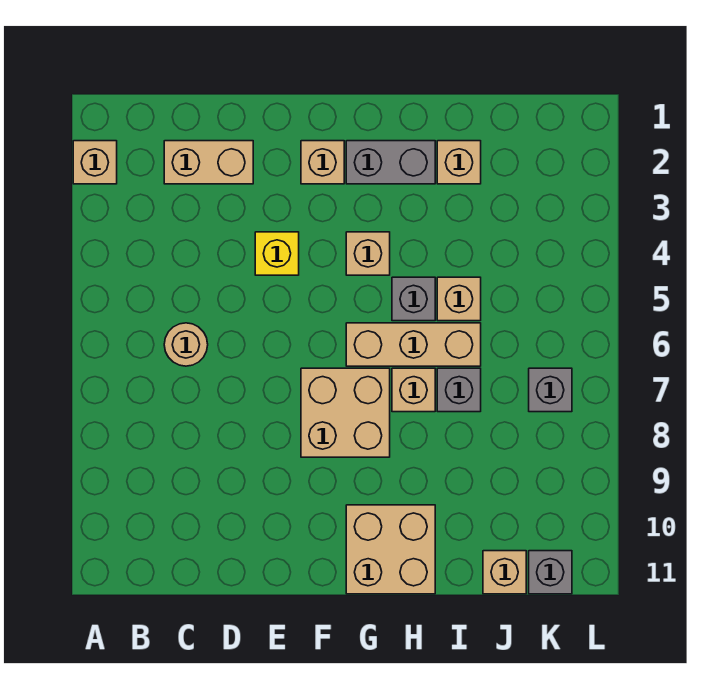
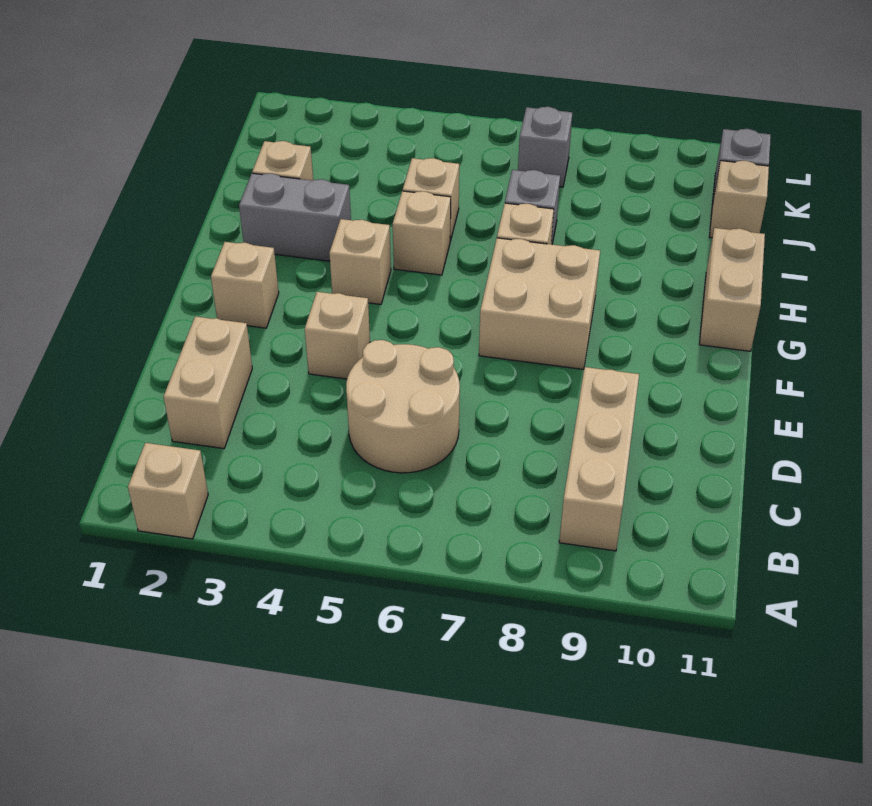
tan round brick C6 level 1 -> tan round brick C5:D6 level 1
yellow brick E4 level 1 -> tan brick E4 level 1
grey brick G2:H2 level 1 -> grey brick H2:H3 level 1
tan brick G6:I6 level 1 -> tan brick B9:D9 level 1
tan brick G10:H11 level 1 -> tan brick G11:H11 level 1
grey brick H5 level 1 -> tan brick H5 level 1

